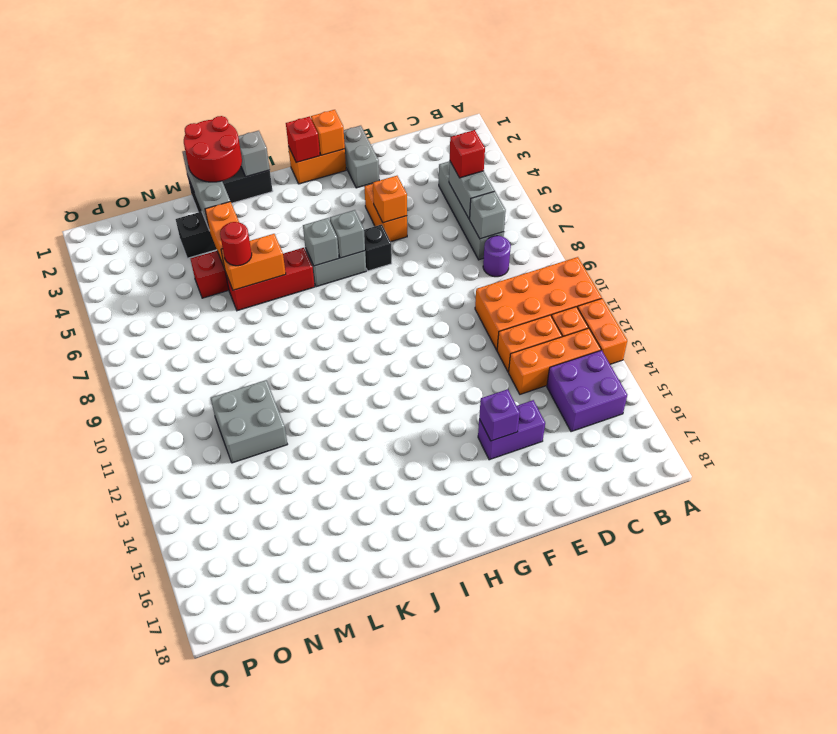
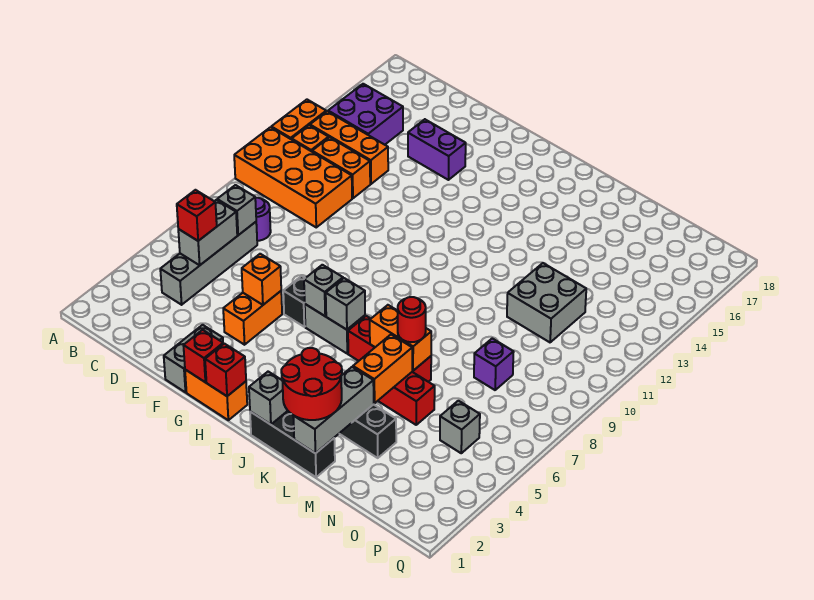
purple brick F15 level 2 -> purple brick N8 level 1
orange brick G1 level 2 -> red brick G1 level 2
none -> grey brick O5 level 1

